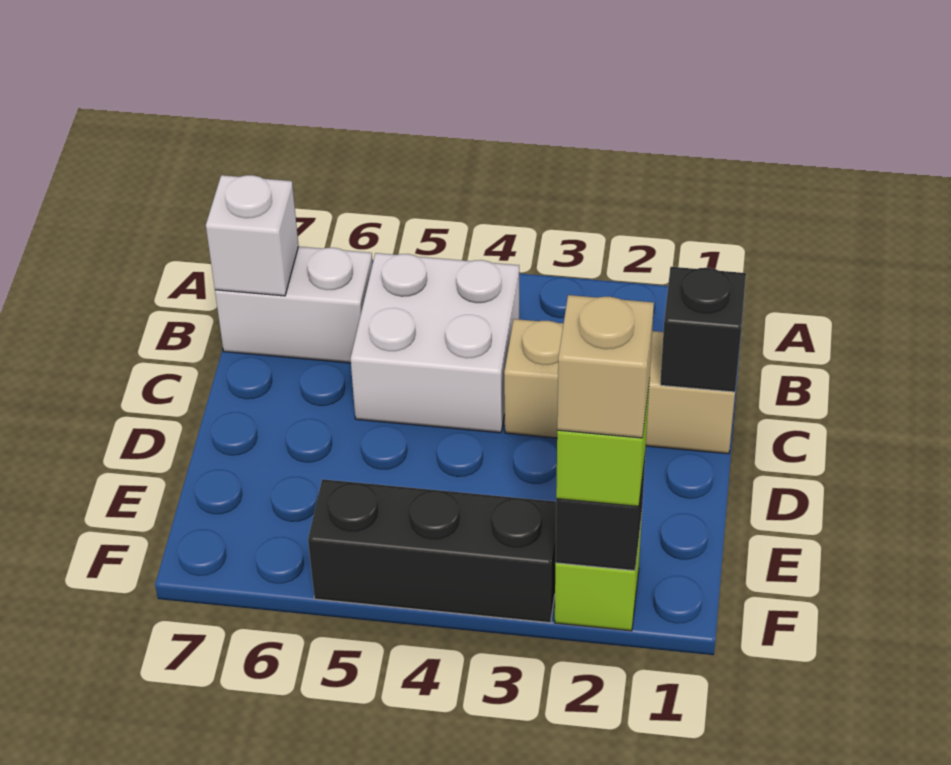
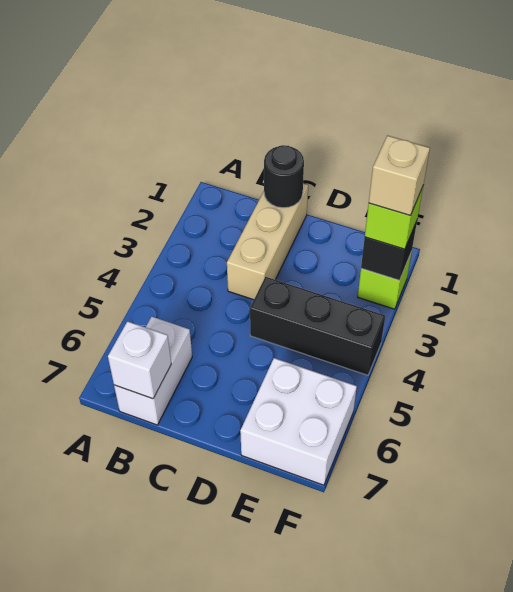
white brick B4:C5 level 1 -> white brick E6:F7 level 1
black brick C1 level 2 -> black round brick C1 level 2
black brick F3:F5 level 1 -> black brick D4:F4 level 1

